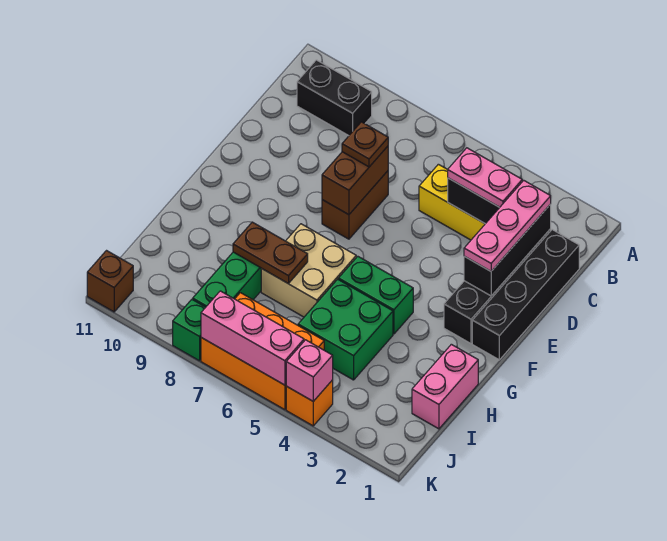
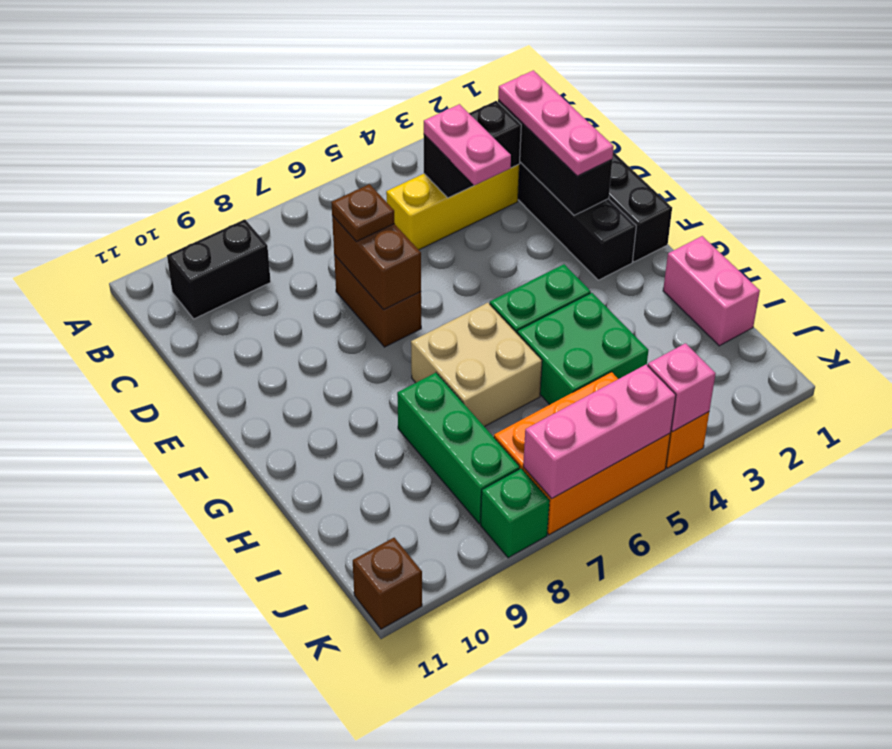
pink plate C3:C4 level 3 -> pink plate C4:D4 level 3
brown plate H7:H8 level 2 -> none

